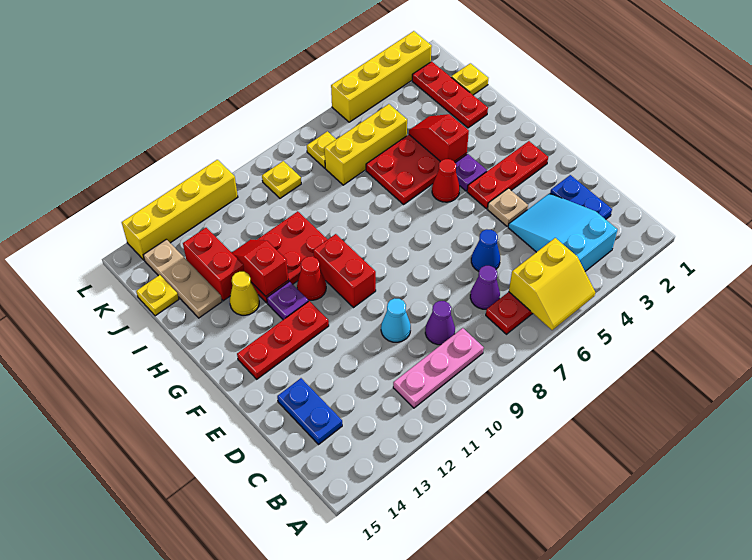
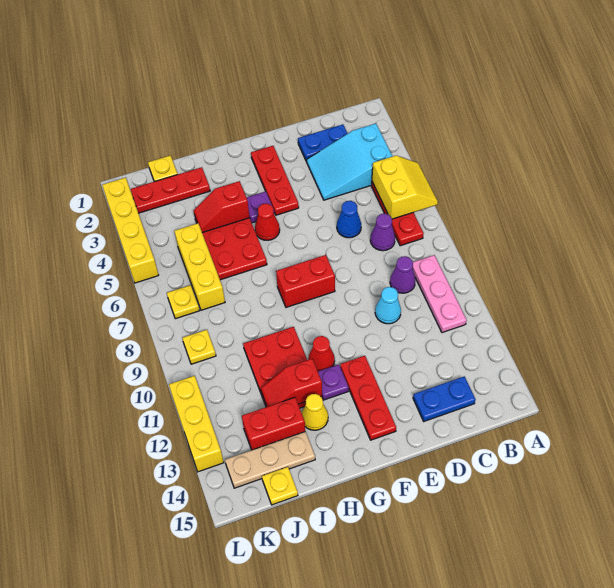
tan plate E4 level 1 -> none
red brick F10:G10 level 1 -> red brick F8:G8 level 1
yellow brick L11:L14 level 1 -> yellow brick L11:L13 level 1

